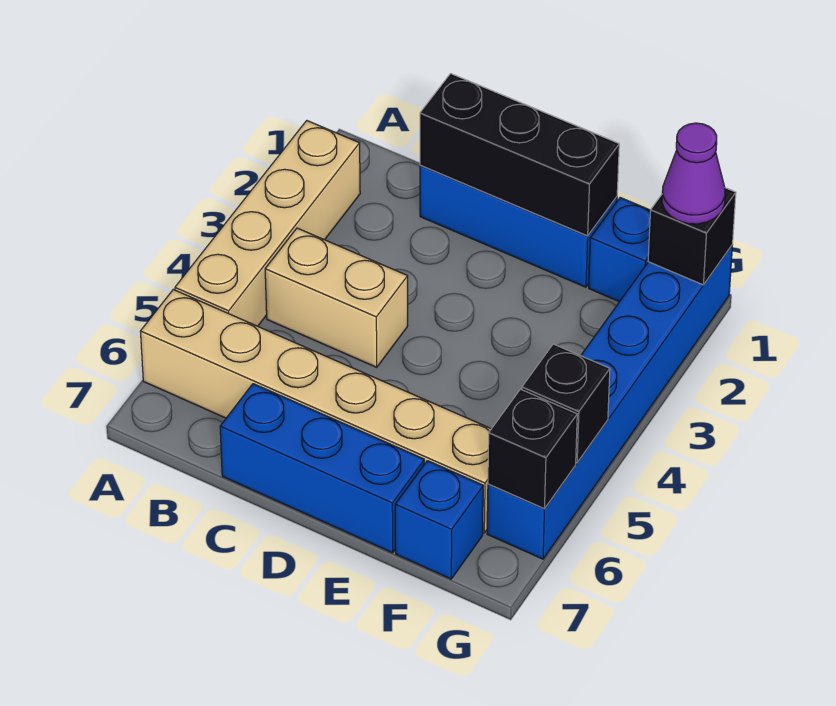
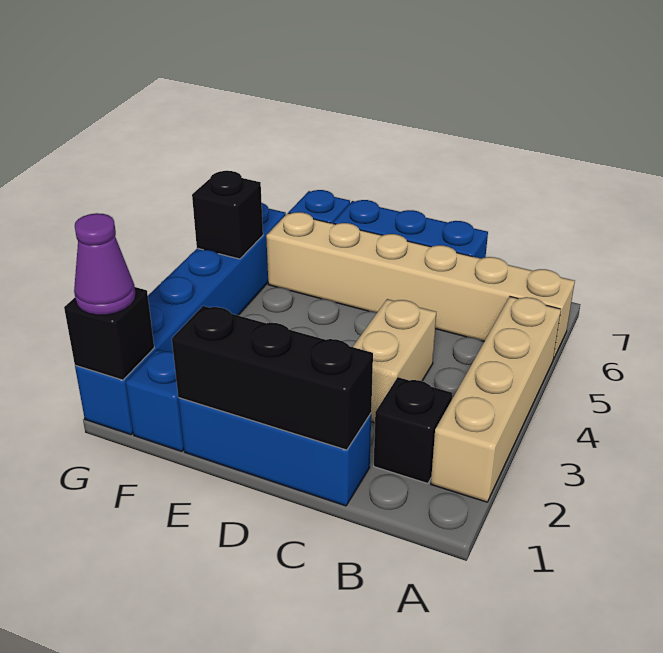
tan brick B4:C4 level 1 -> tan brick C3:C4 level 1
black brick G6 level 2 -> black brick B2 level 1

